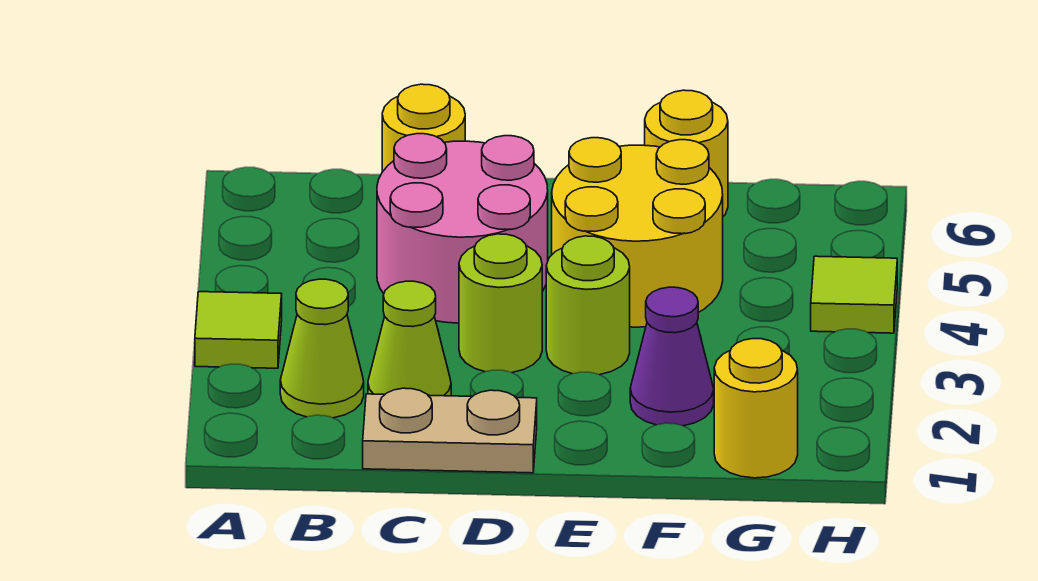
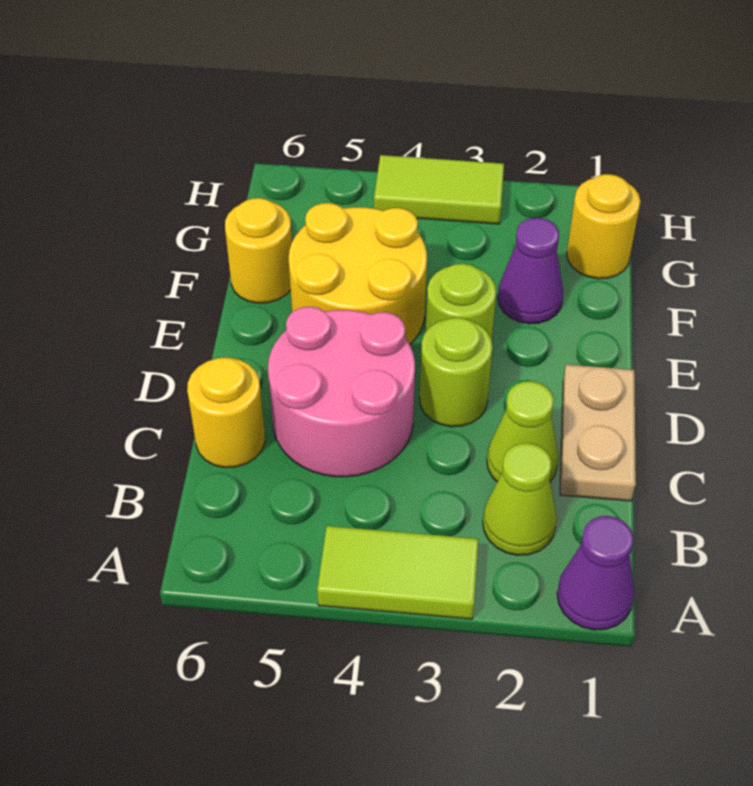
none -> purple cone A1 level 1
lime tile A3 level 1 -> lime tile A3:A4 level 1
lime tile H4 level 1 -> lime tile H3:H4 level 1

